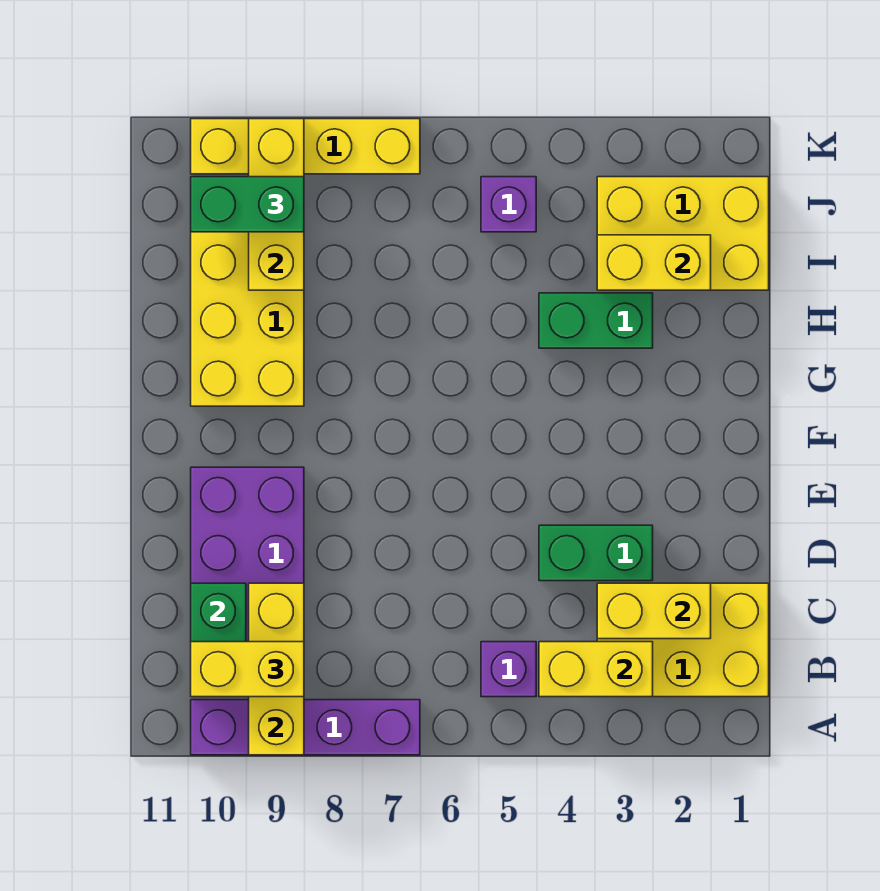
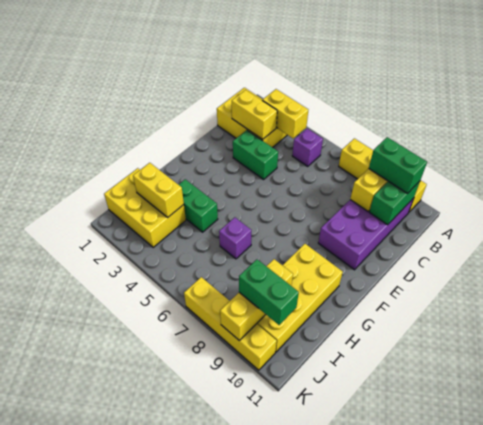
purple brick A7:A10 level 1 -> yellow brick A7:A10 level 1
yellow brick B9:B10 level 3 -> green brick B9:B10 level 3
purple brick J5 level 1 -> purple brick H6 level 1

